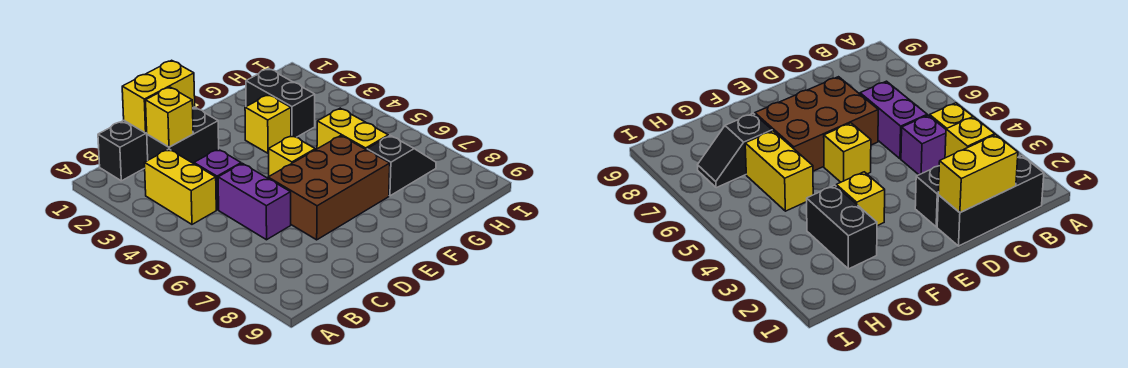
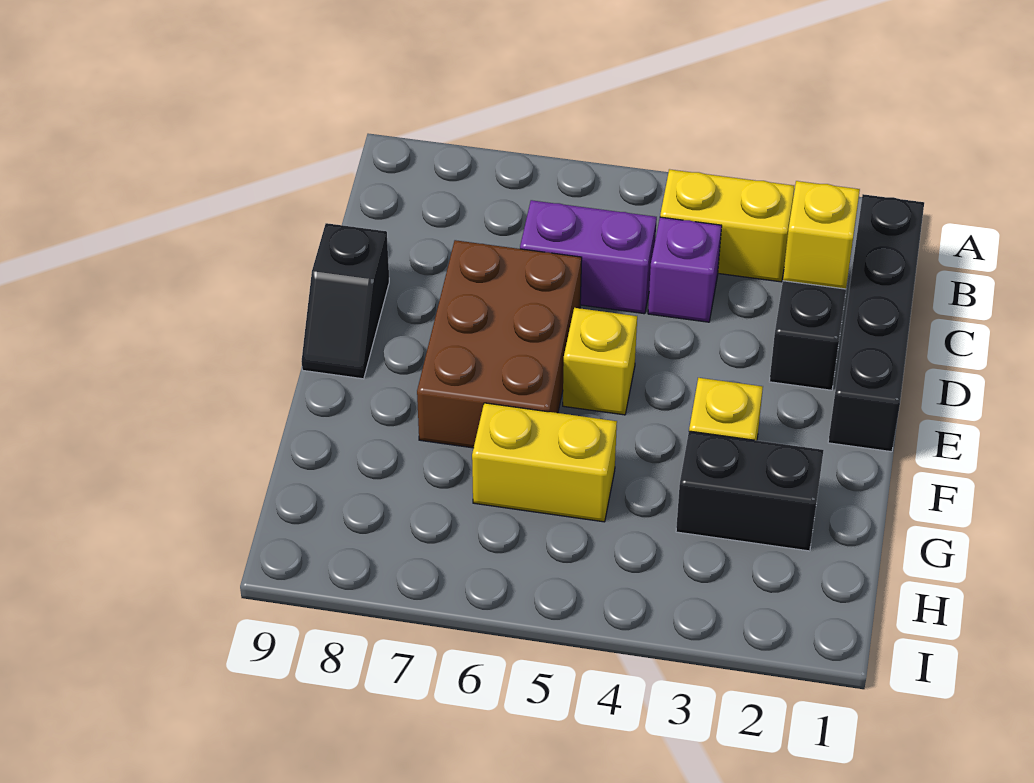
black brick B1:D1 level 1 -> black brick B1:E1 level 1
yellow brick C1:D1 level 2 -> none
black slope G7:H7 level 1 top G -> black slope D9:E9 level 1 top D

